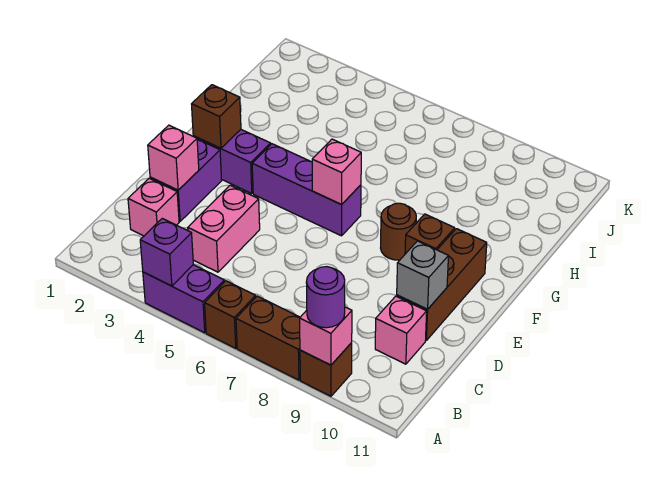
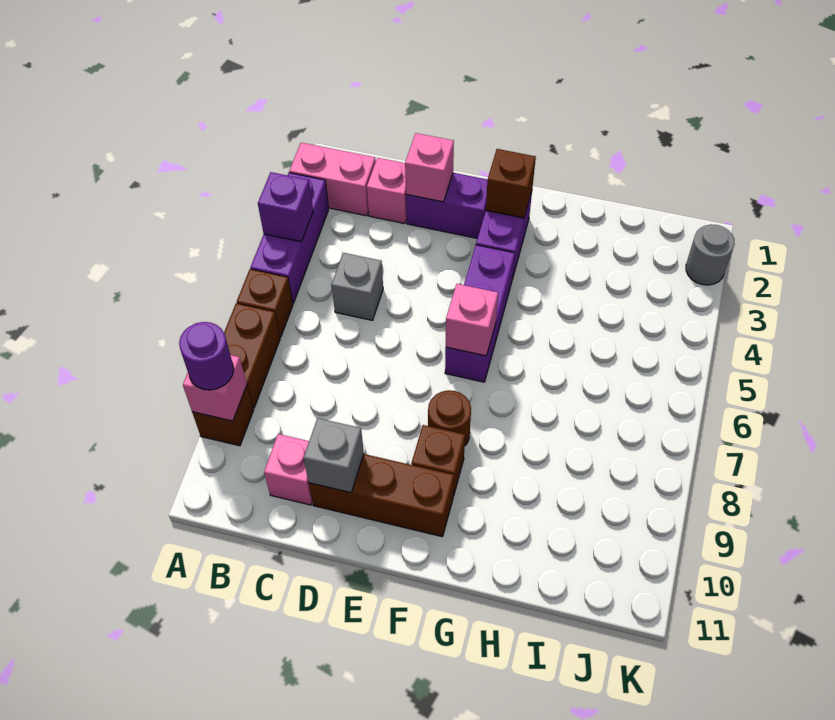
purple brick A4:A5 level 1 -> purple brick A3:A5 level 1
pink brick C4:D4 level 1 -> pink brick A2:B2 level 1
none -> grey brick C5 level 1
none -> grey round brick K2 level 1

